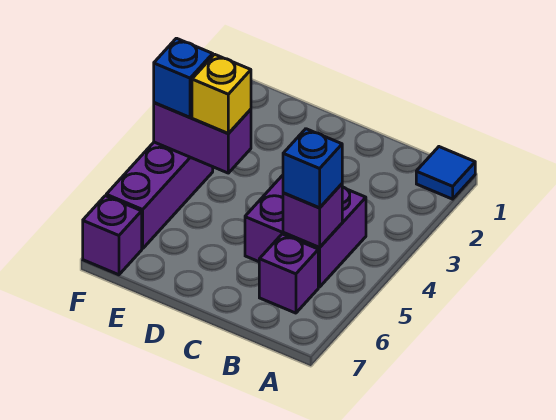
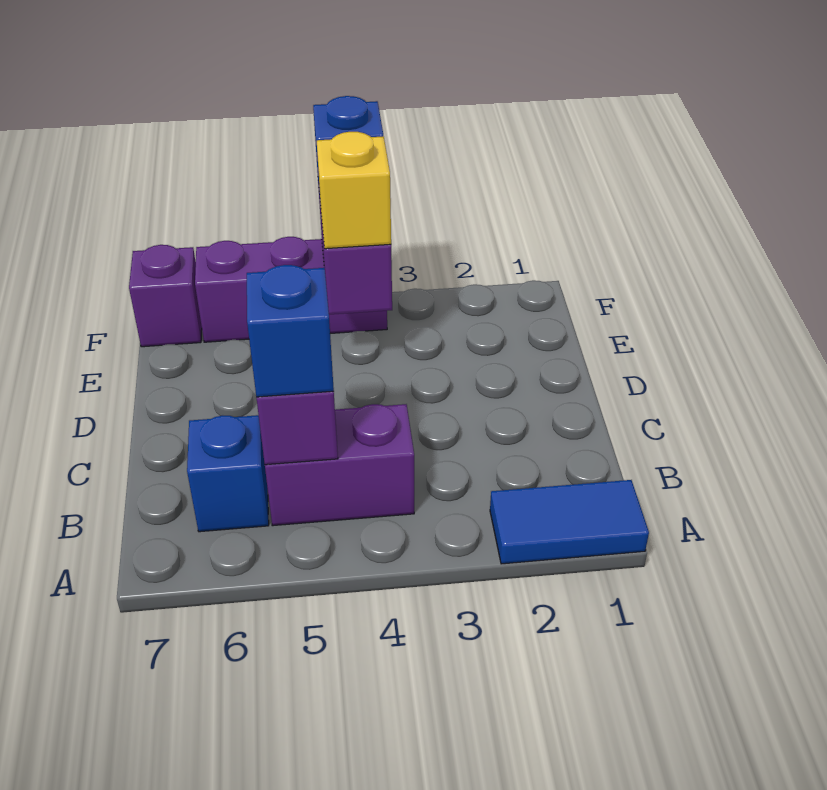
blue tile A1 level 1 -> blue tile A1:A2 level 1
purple brick B4:C5 level 1 -> purple brick B4:B5 level 1
purple brick B6 level 1 -> blue brick B6 level 1

